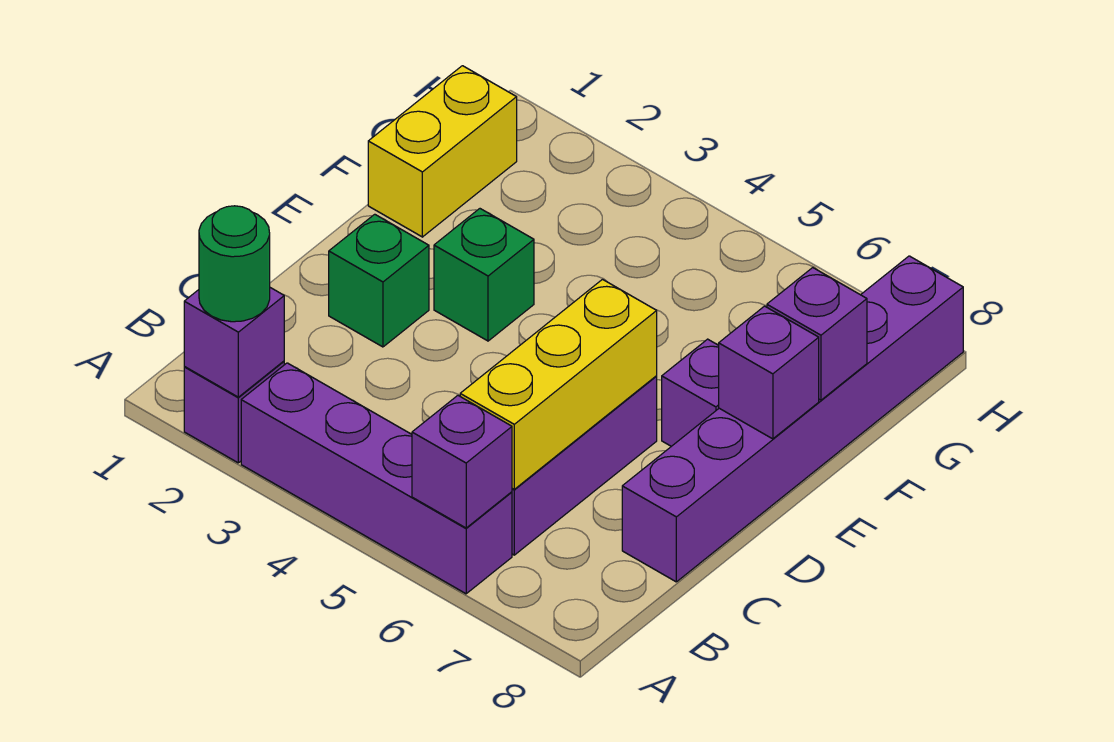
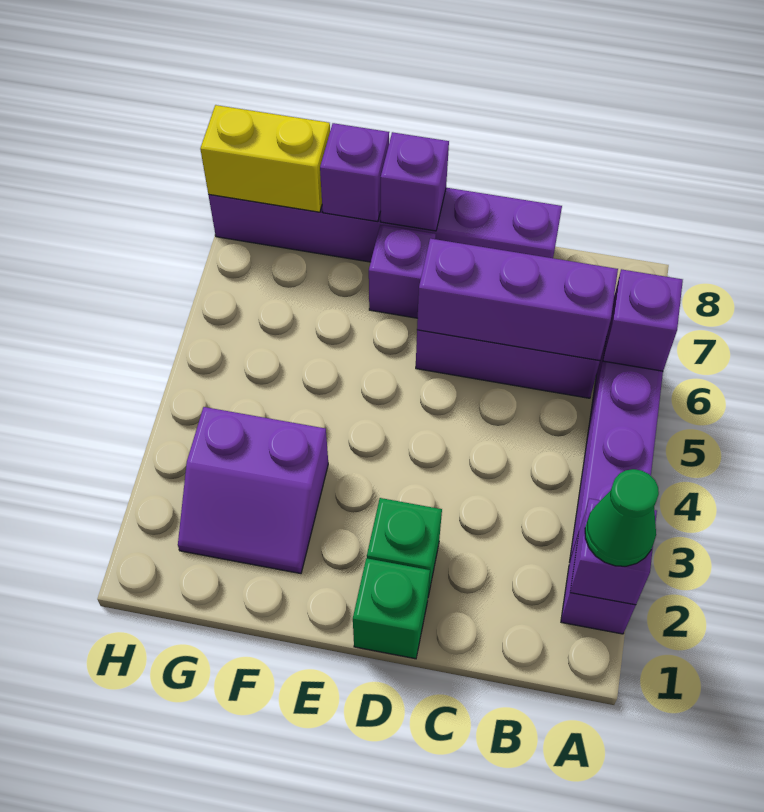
green round brick A2 level 3 -> green cone A2 level 3
yellow brick B6:D6 level 2 -> purple brick B6:D6 level 2
green brick E3 level 1 -> green brick D1 level 1
yellow brick F1:G1 level 1 -> yellow brick G8:H8 level 2
none -> purple slope F2:G3 level 1 top 3

